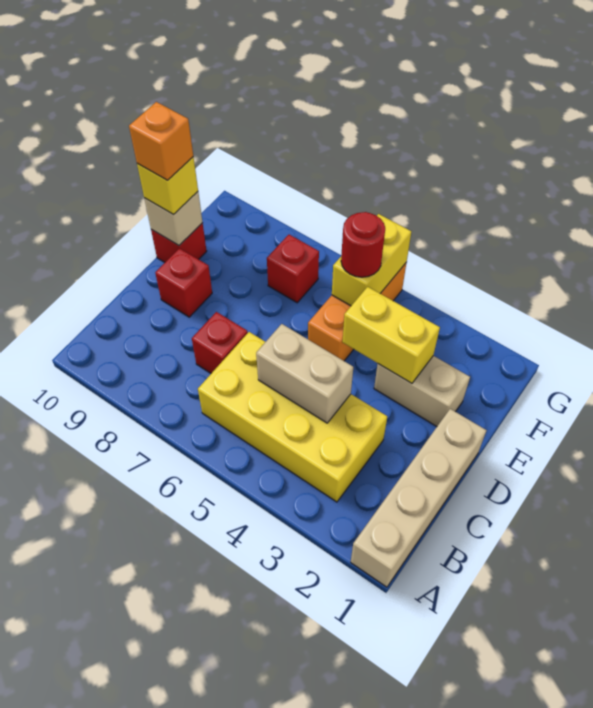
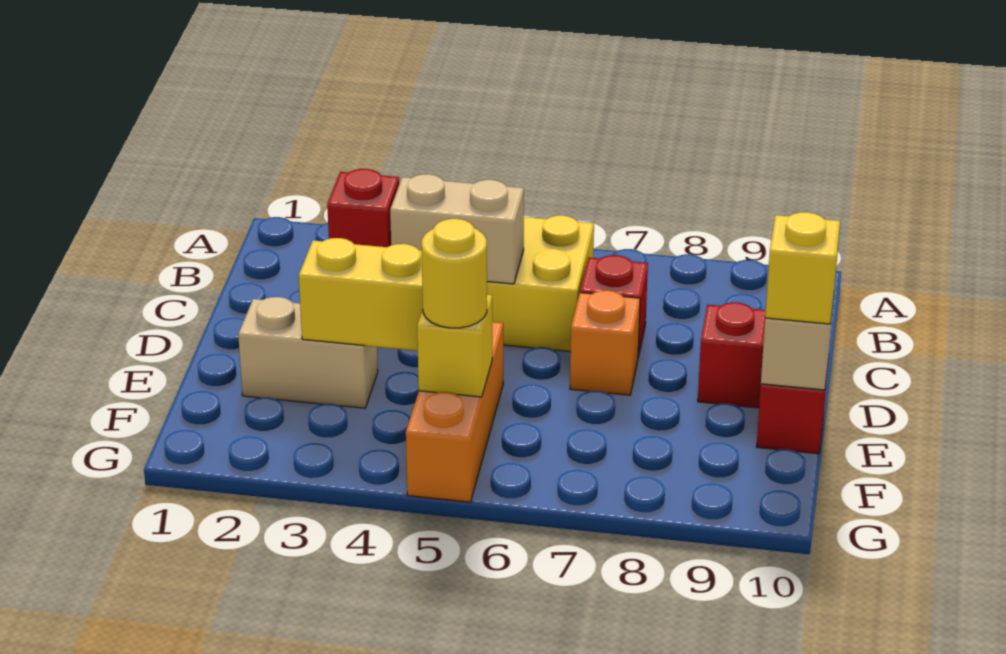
tan brick A1:D1 level 1 -> none
orange brick E10 level 4 -> orange brick D7 level 1
yellow brick F5:G5 level 2 -> yellow brick F5 level 2
red round brick F5 level 3 -> yellow round brick F5 level 3
red brick F7 level 1 -> red brick C3 level 2

